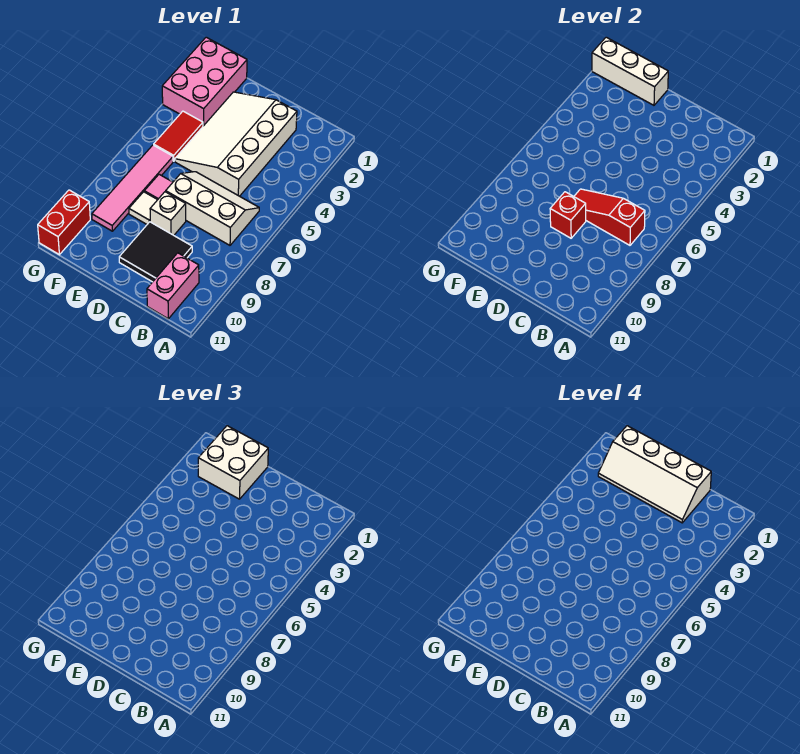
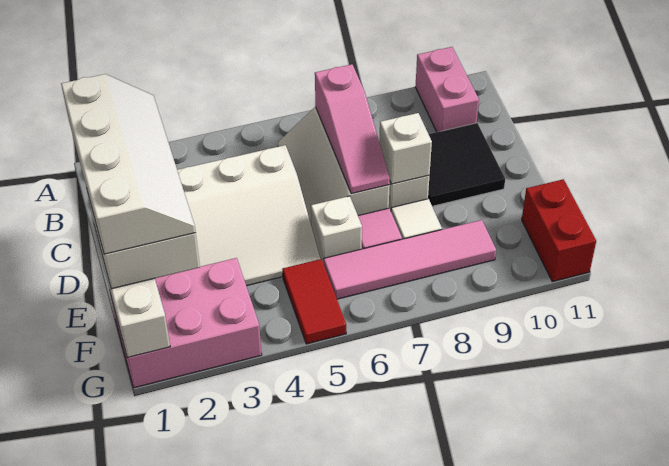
red slope B7:D7 level 2 top B -> pink slope B7:D7 level 2 top B
pink brick B10:B11 level 1 -> pink brick A10:B10 level 1
red brick D8 level 2 -> white brick D8 level 2
none -> white brick E6 level 1
red tile F4:F5 level 1 -> red tile F5:G5 level 1
red brick G10:G11 level 1 -> red brick F11:G11 level 1

